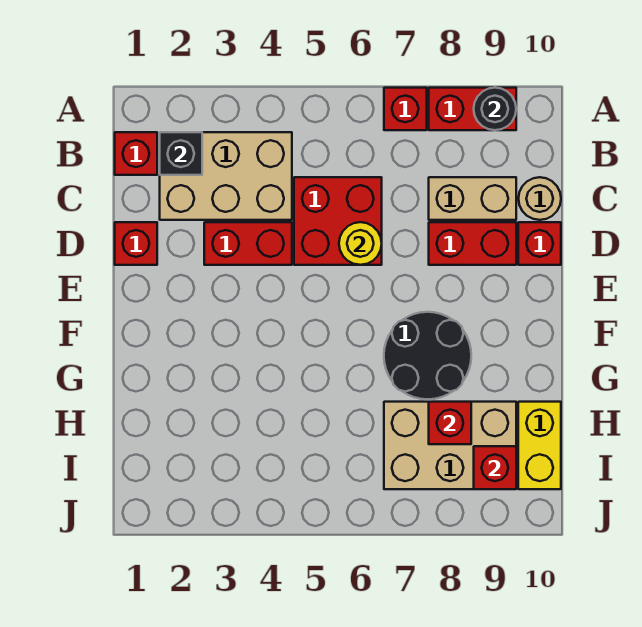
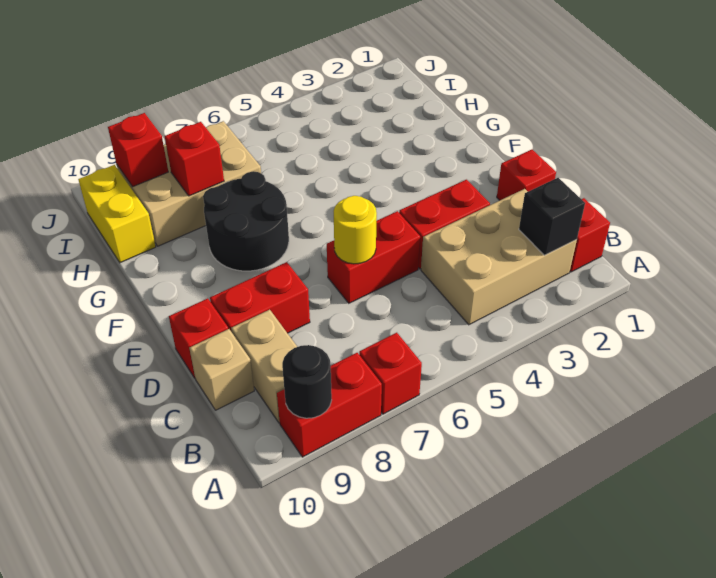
red brick C5:D6 level 1 -> red brick D5:D6 level 1
tan brick C8:C9 level 1 -> tan brick B9:C9 level 1
tan round brick C10 level 1 -> tan brick C10 level 1

